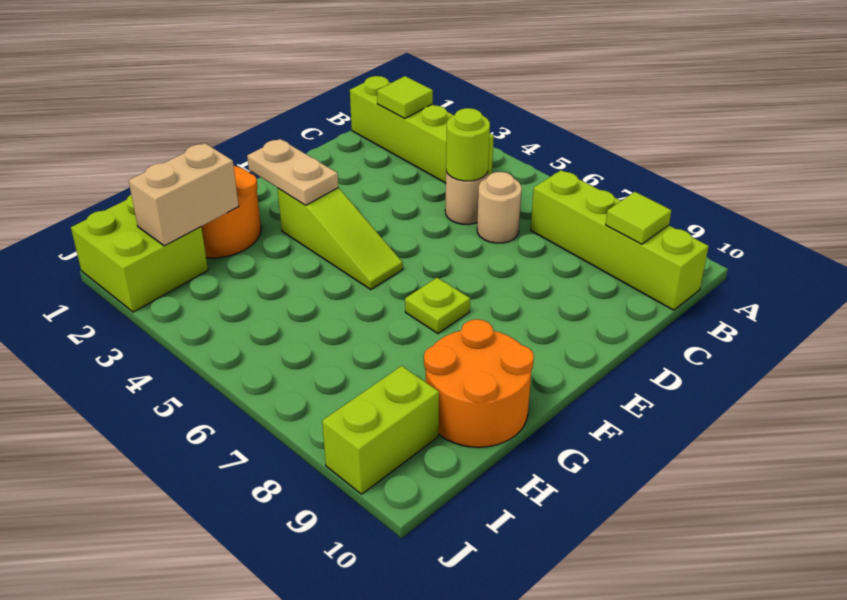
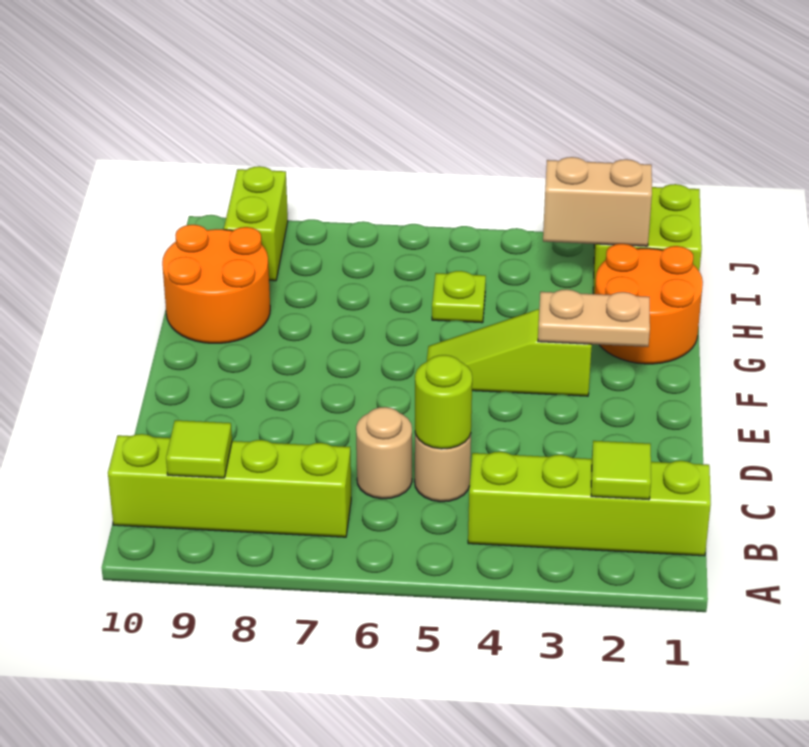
lime plate F7 level 1 -> lime plate H5 level 1
tan brick H2:I2 level 2 -> tan brick I2:I3 level 2

